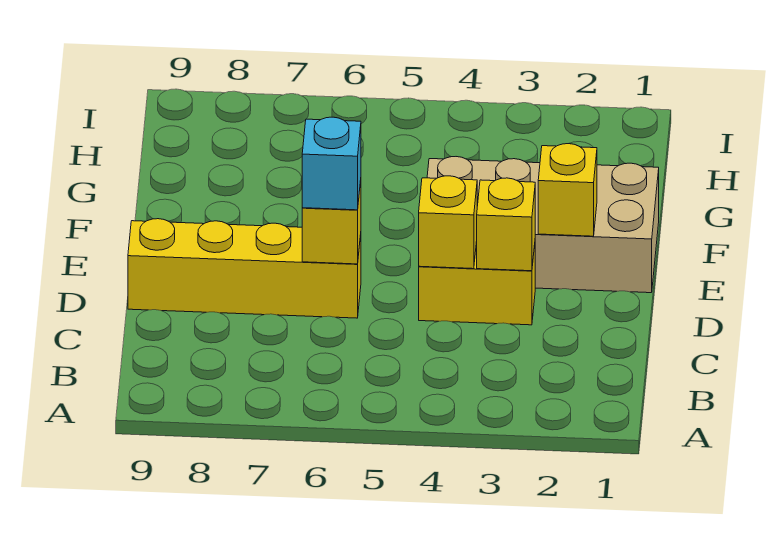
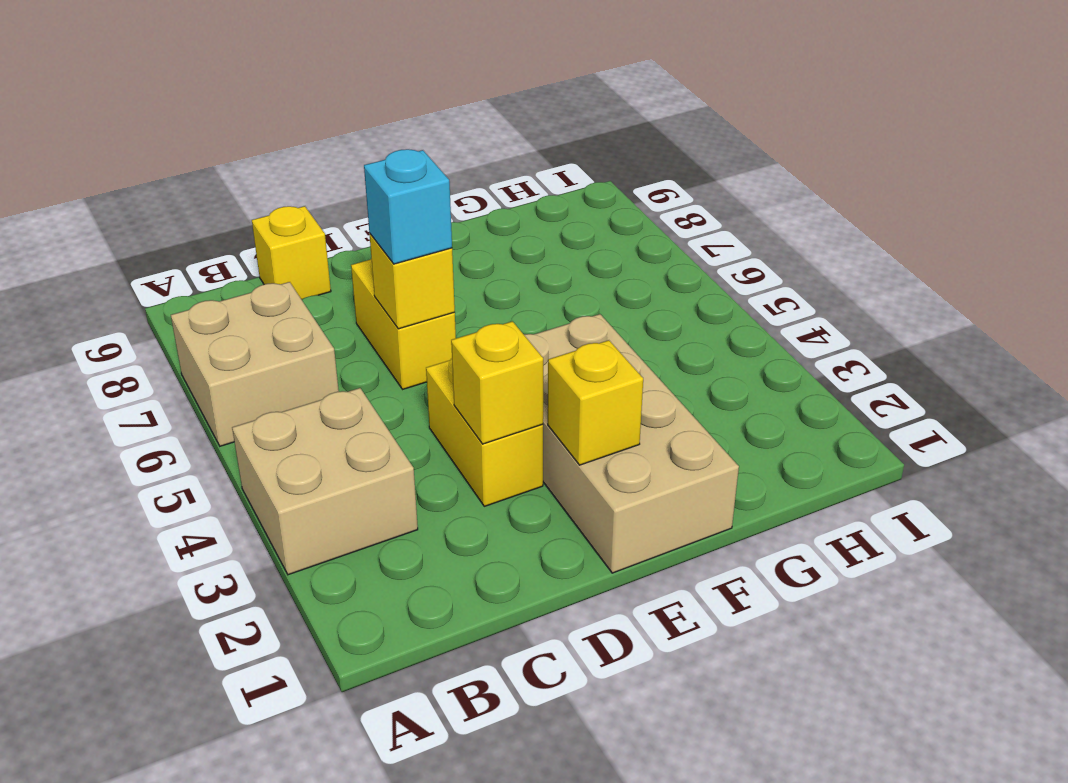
none -> tan brick A3:B4 level 1
none -> tan brick A6:B7 level 1
yellow brick D4 level 2 -> yellow brick C9 level 1
yellow brick D6:D9 level 1 -> yellow brick D6:D7 level 1

